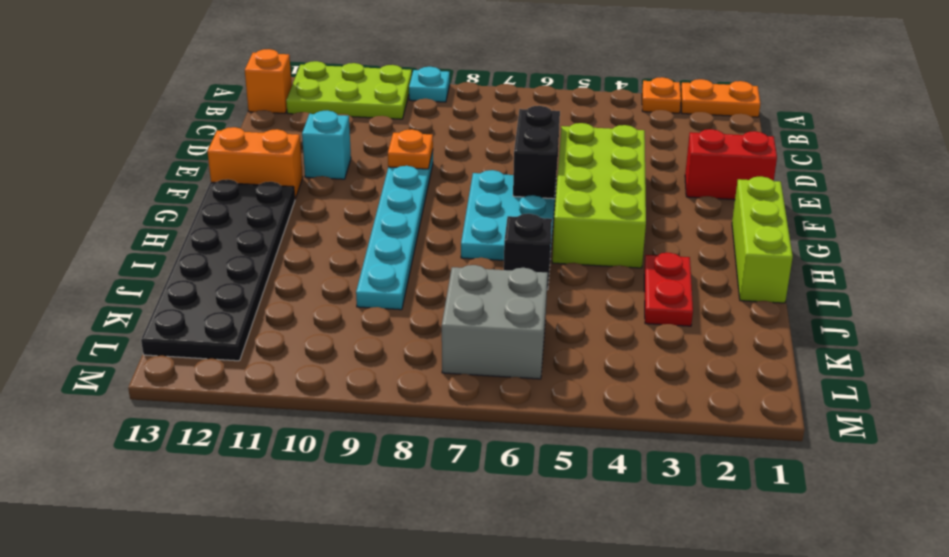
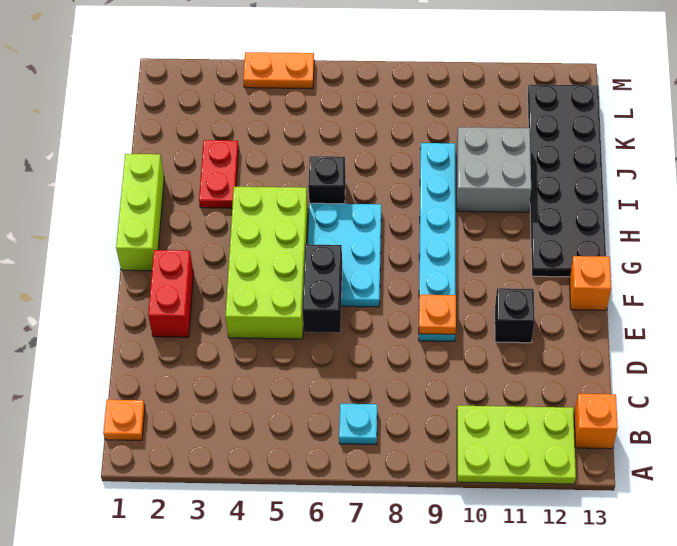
orange plate A1:A2 level 1 -> orange plate M4:M5 level 1
orange plate A3 level 1 -> orange plate B1 level 1
cyan plate A9 level 1 -> cyan plate B7 level 1
red brick E1:E2 level 1 -> red brick E2:F2 level 1
cyan brick E11 level 1 -> black brick E11 level 1
orange brick F12:F13 level 1 -> orange brick F13 level 1
grey brick K6:L7 level 1 -> grey brick I10:J11 level 1

